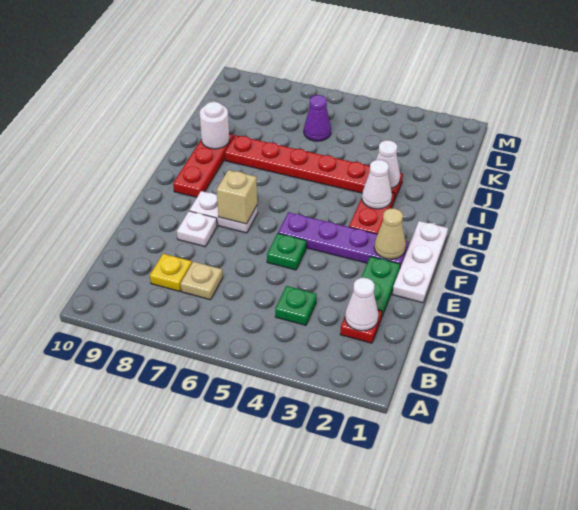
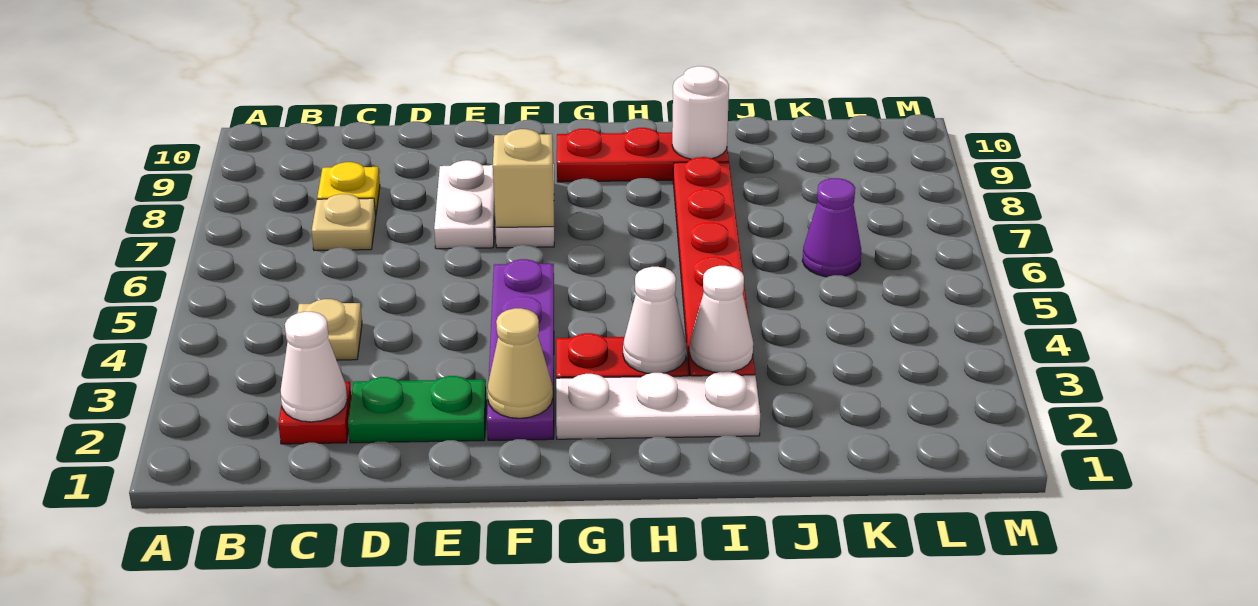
green plate C4 level 1 -> tan plate C4 level 1
white plate E1:G1 level 1 -> white plate G2:I2 level 1
green plate E5 level 1 -> none
white plate E8 level 1 -> white plate E7:E8 level 1

